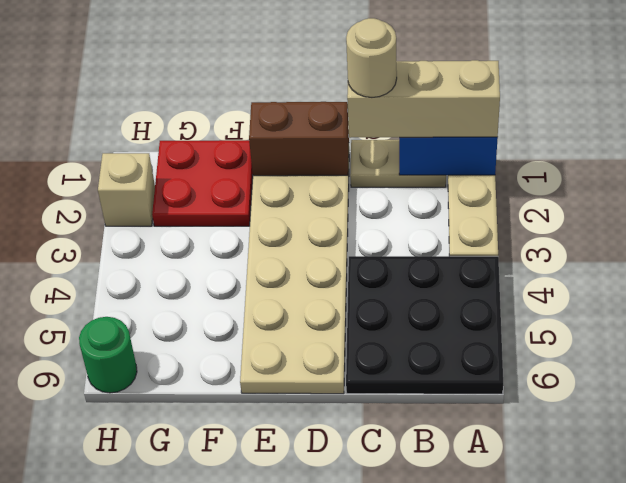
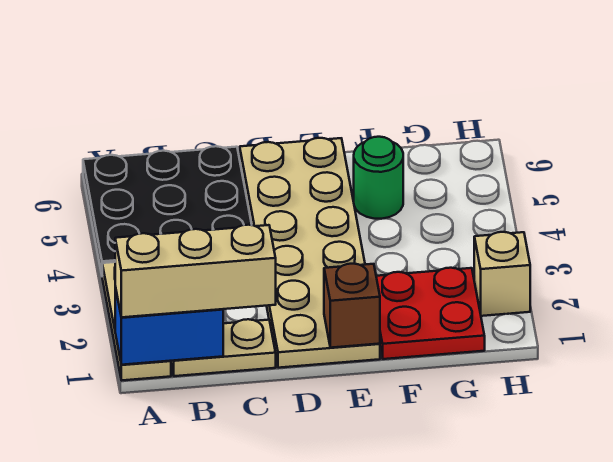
tan round brick C1 level 4 -> none
brown brick D1:E1 level 2 -> brown brick E1 level 2
green round brick H6 level 1 -> green round brick F5 level 1

